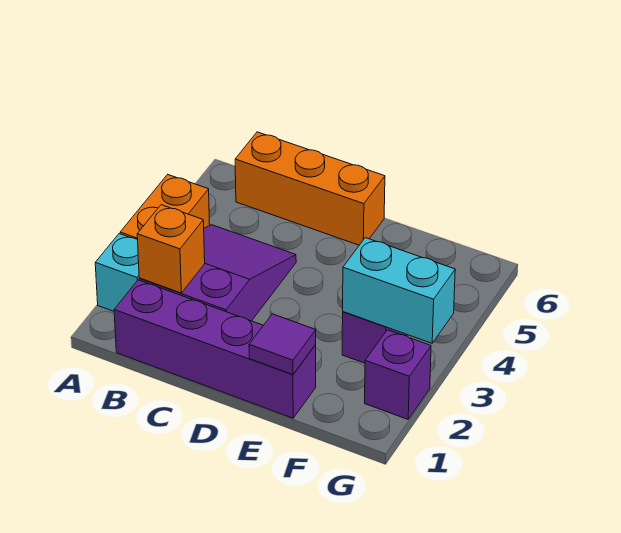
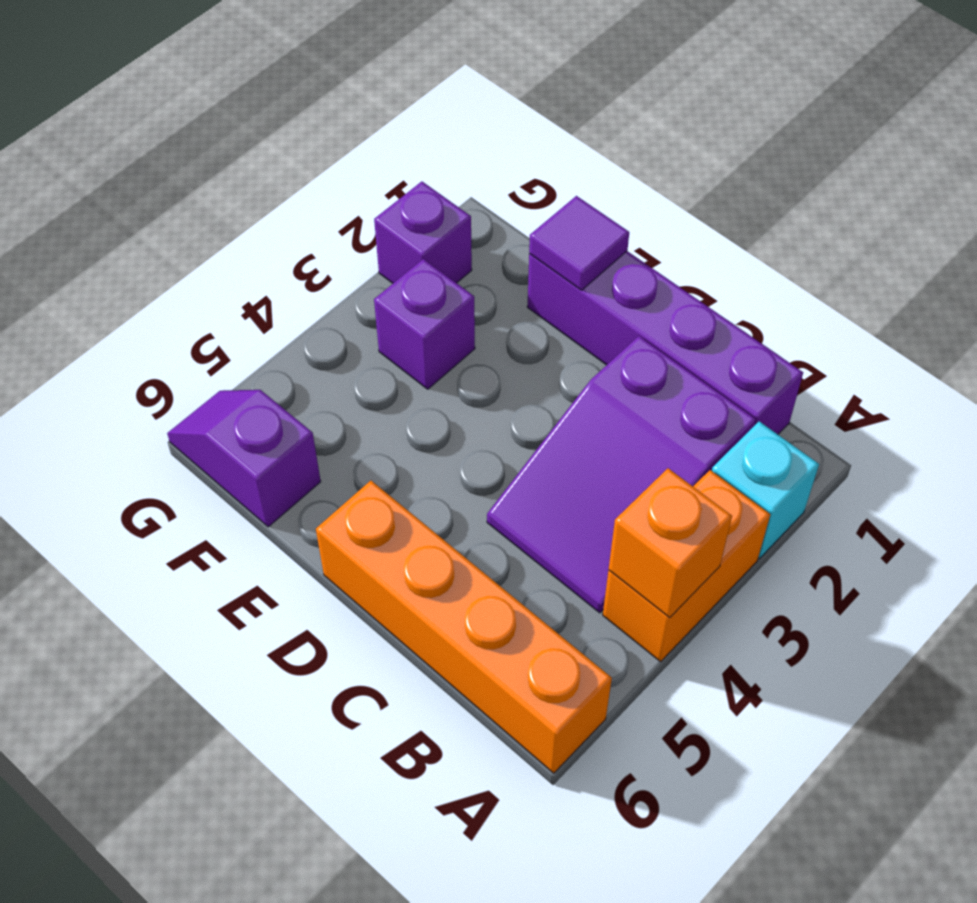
orange brick B2 level 2 -> orange brick A4 level 2
orange brick B6:D6 level 1 -> orange brick A6:D6 level 1
cyan brick F3:G3 level 2 -> none
none -> purple slope F6:G6 level 1 top F

